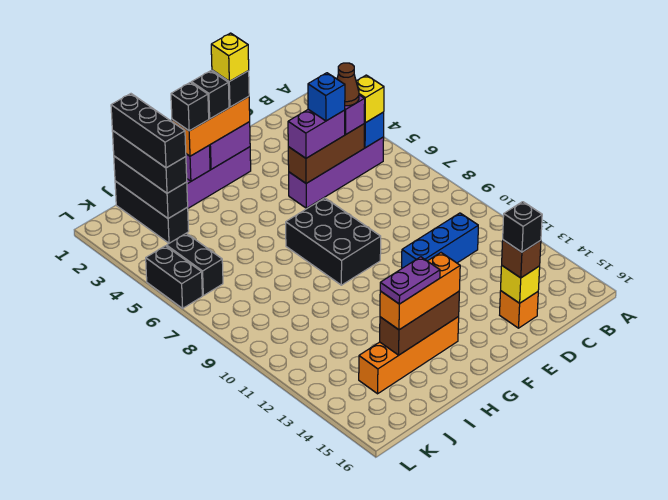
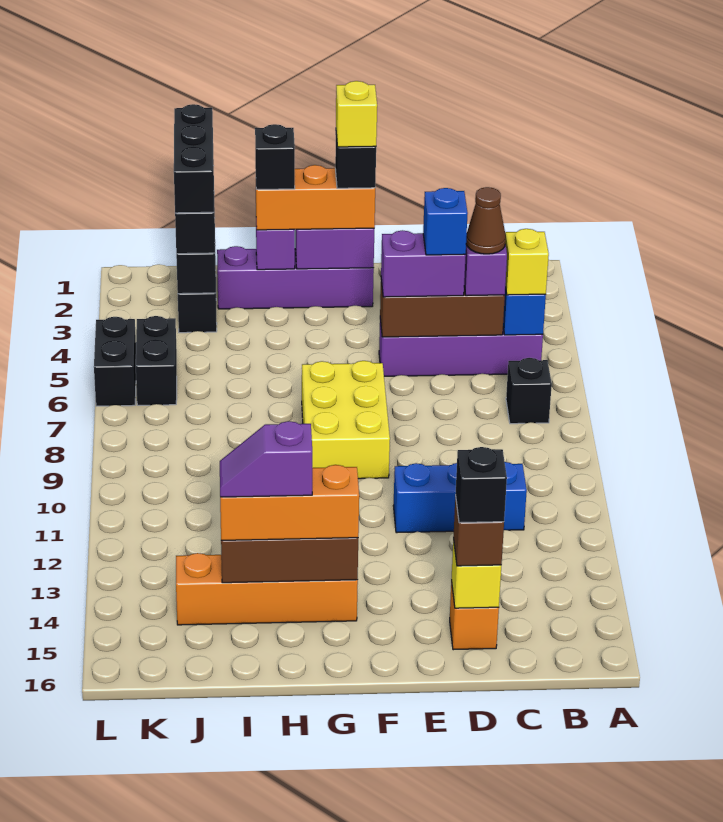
black brick F7:G9 level 1 -> yellow brick F7:G9 level 1
black brick G2 level 4 -> black brick B7 level 1
purple plate H14:I14 level 4 -> purple slope H14:I14 level 4 top H

